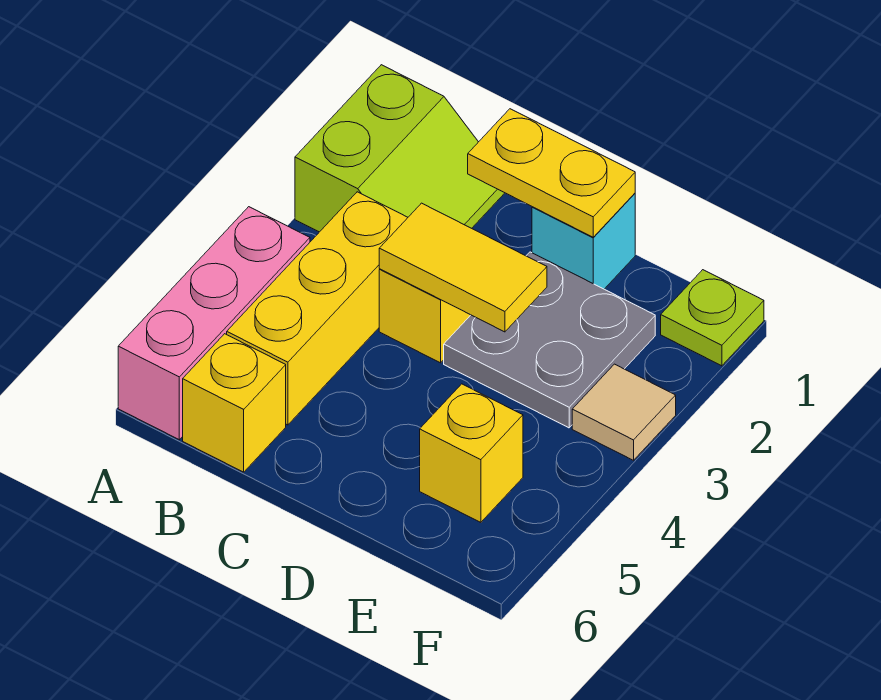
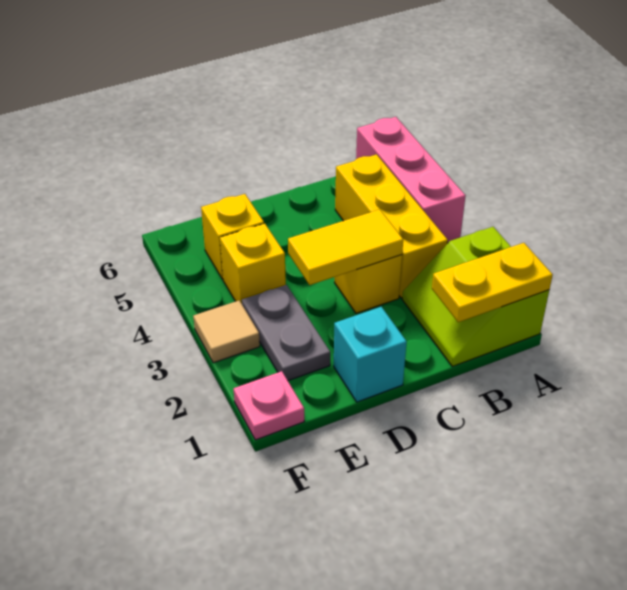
yellow brick B6 level 1 -> yellow brick E4 level 1
yellow plate C1:D1 level 2 -> yellow plate A1:B1 level 2
grey plate D2:E3 level 1 -> grey plate E2:E3 level 1
lime plate F1 level 1 -> pink plate F1 level 1

